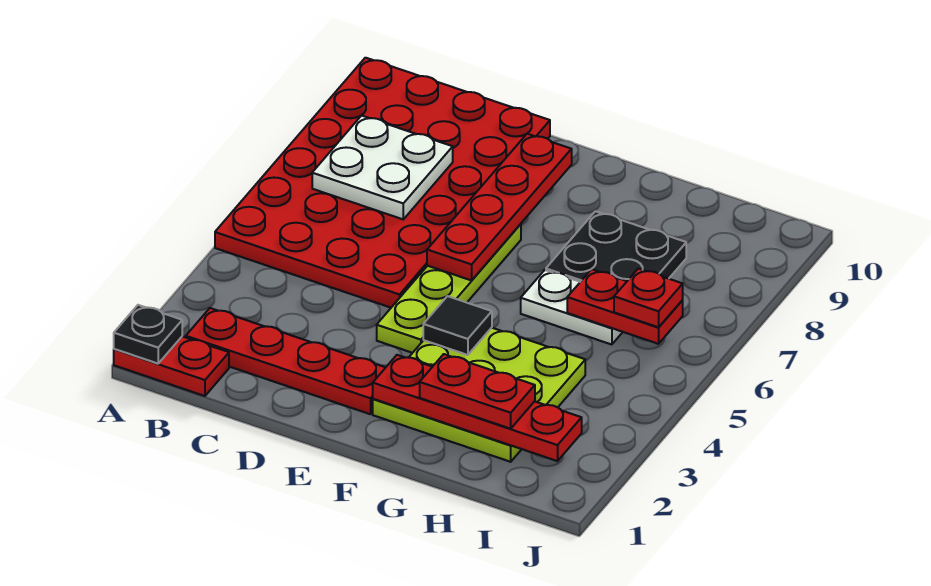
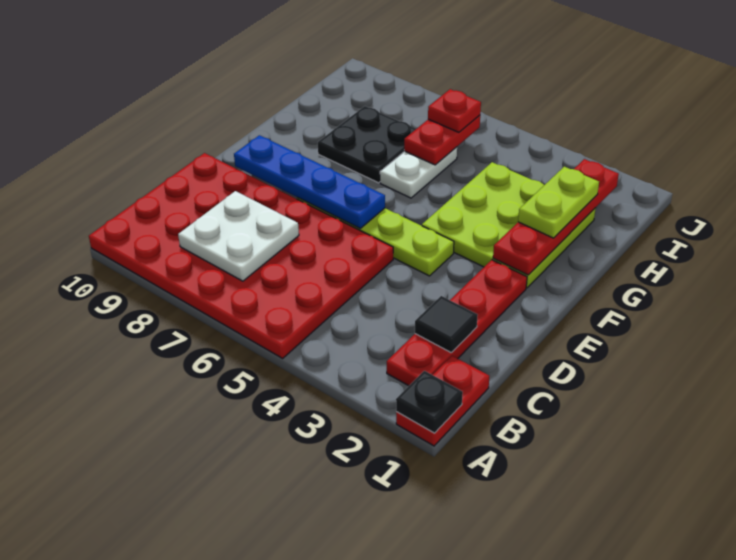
red plate E6:E9 level 2 -> blue plate E6:E9 level 2
black tile F4 level 2 -> black tile C2 level 2
red plate G2:H2 level 3 -> lime plate G2:H2 level 3

